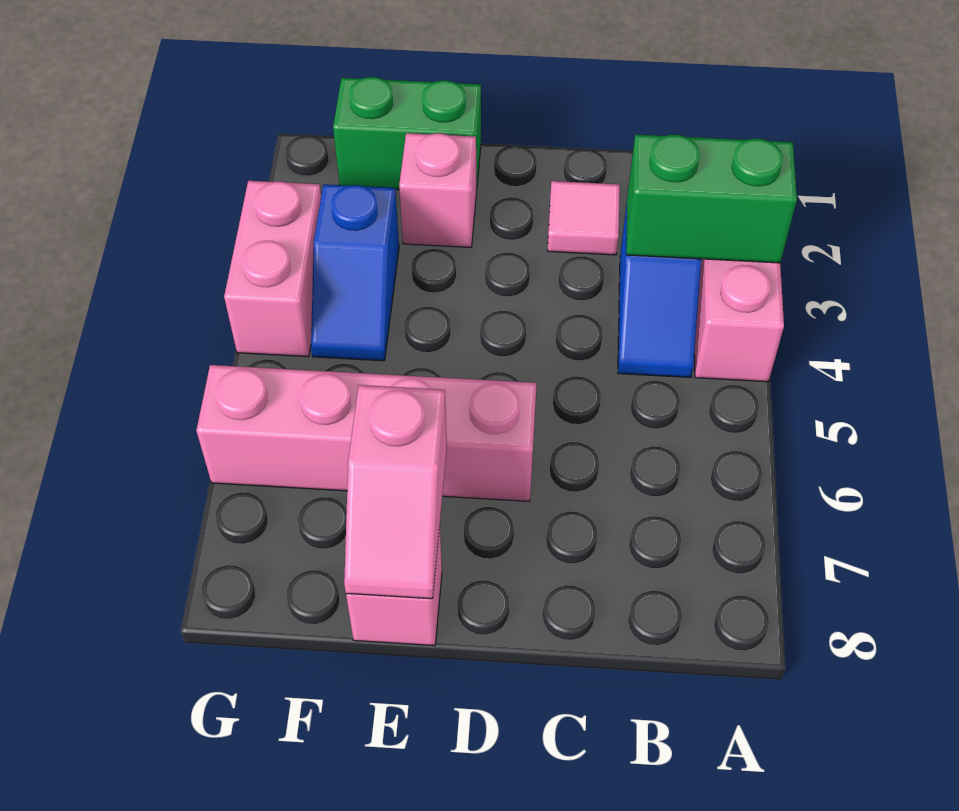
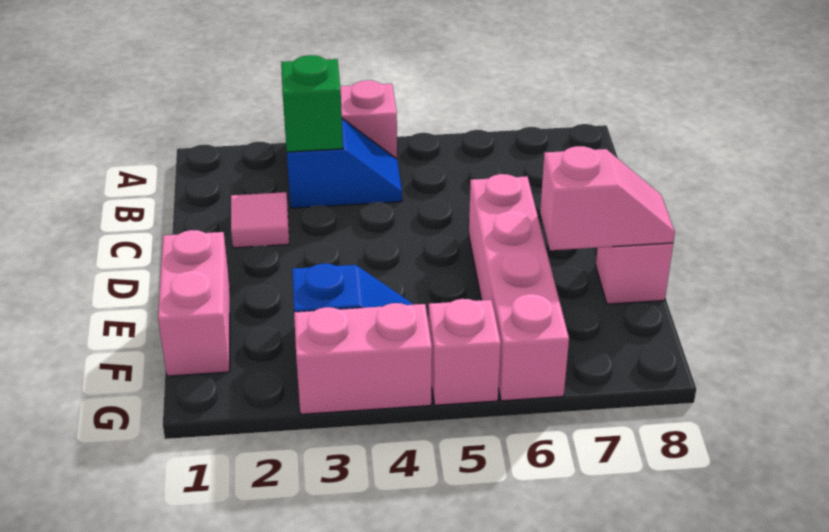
green brick A3:B3 level 2 -> green brick B3 level 2
green brick E1:F1 level 1 -> pink brick E1:F1 level 1
pink brick E2 level 1 -> pink brick G5 level 1

